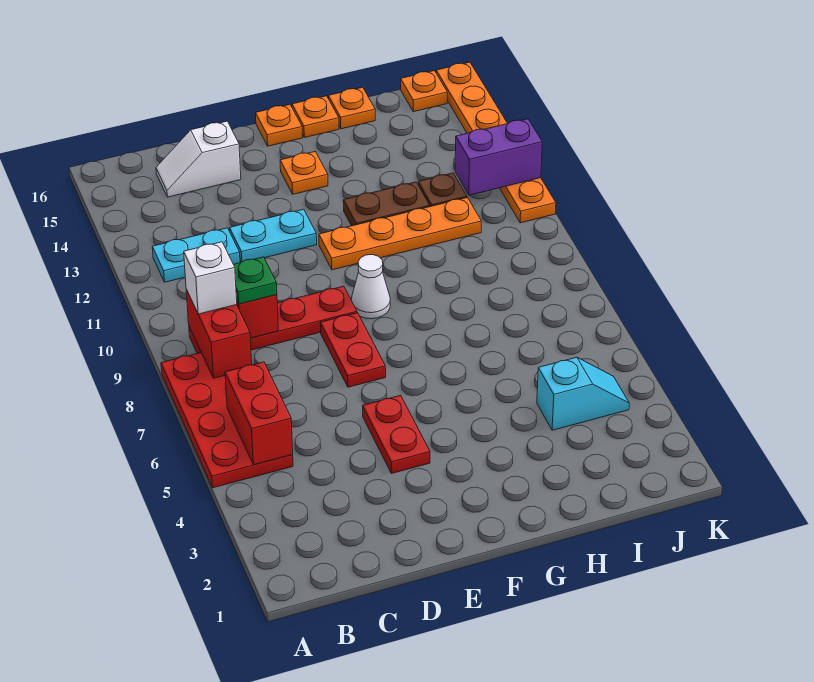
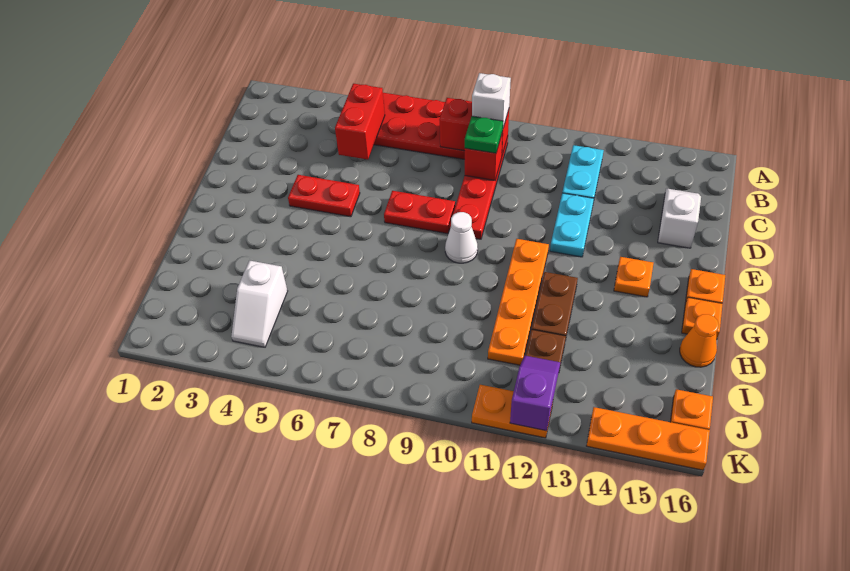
red brick B5:B6 level 2 -> red brick B5:C5 level 2
orange plate H16 level 1 -> orange cone H16 level 1
cyan slope I4:J4 level 1 top I -> white slope I4:J4 level 1 top I
purple brick J12:K12 level 2 -> purple slope J12:K12 level 2 top K

